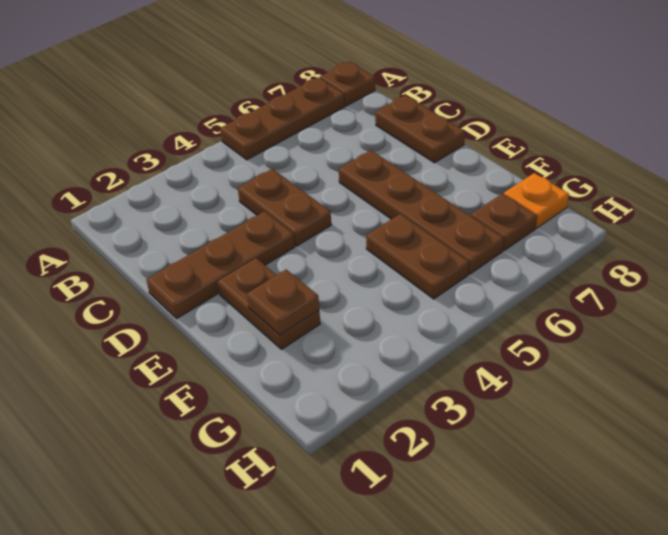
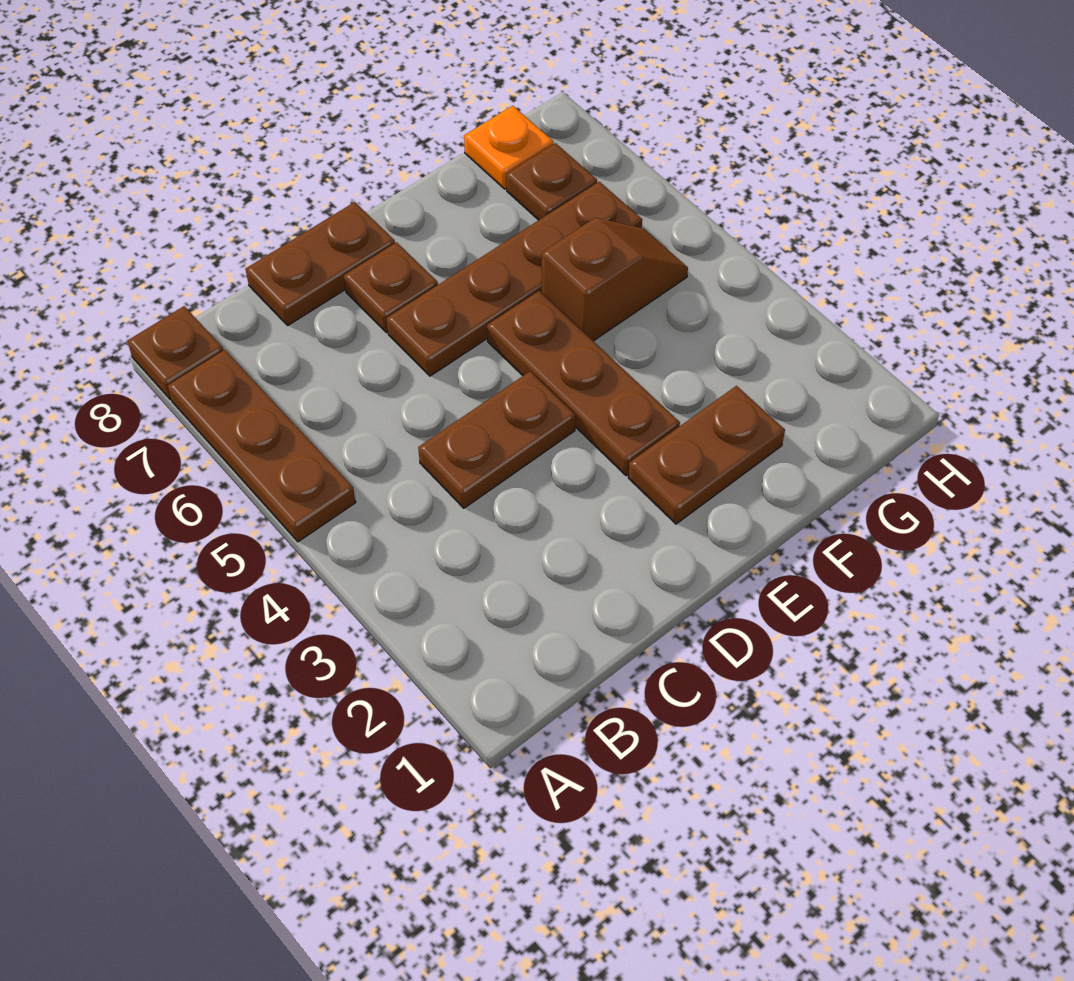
brown plate D1:D3 level 1 -> brown plate E3:E5 level 1
brown plate F2 level 2 -> brown plate D7 level 1
brown plate F5:G5 level 1 -> brown slope F5:G5 level 1 top F

